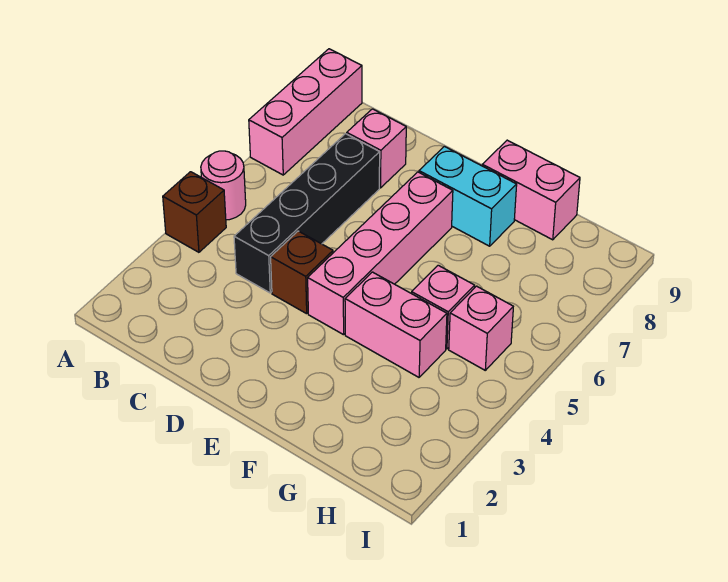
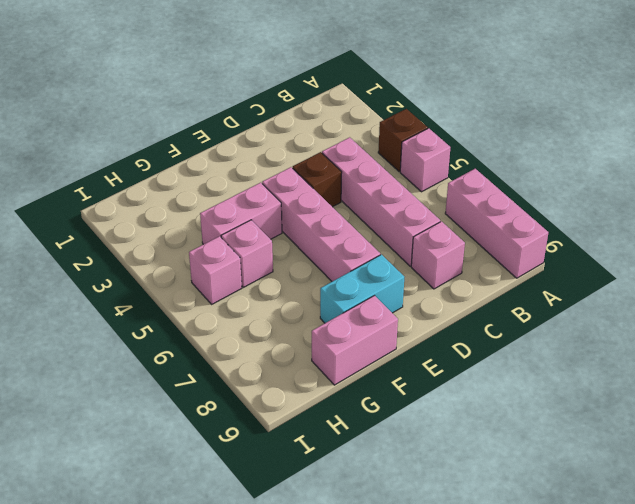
pink round brick A5 level 1 -> pink brick A5 level 1
black brick C4:C7 level 1 -> pink brick C4:C7 level 1

